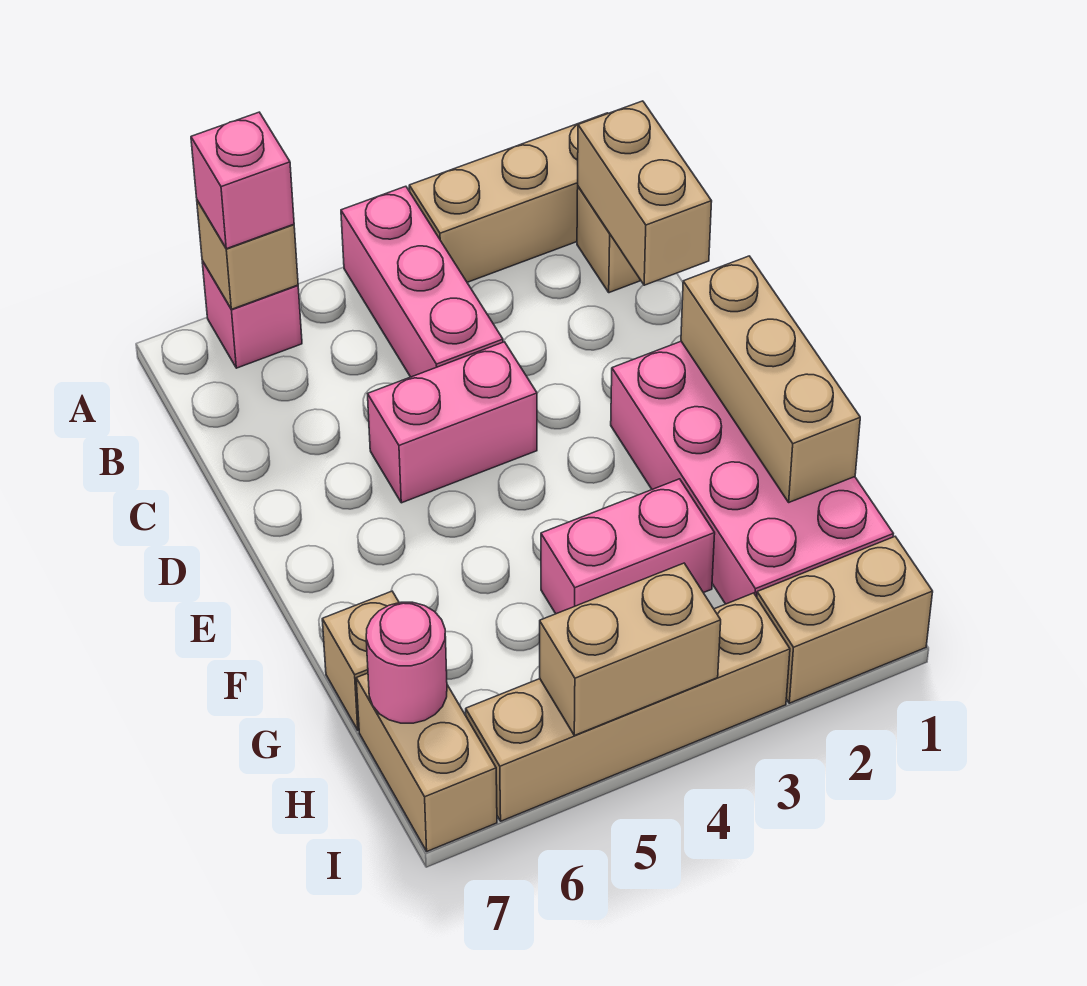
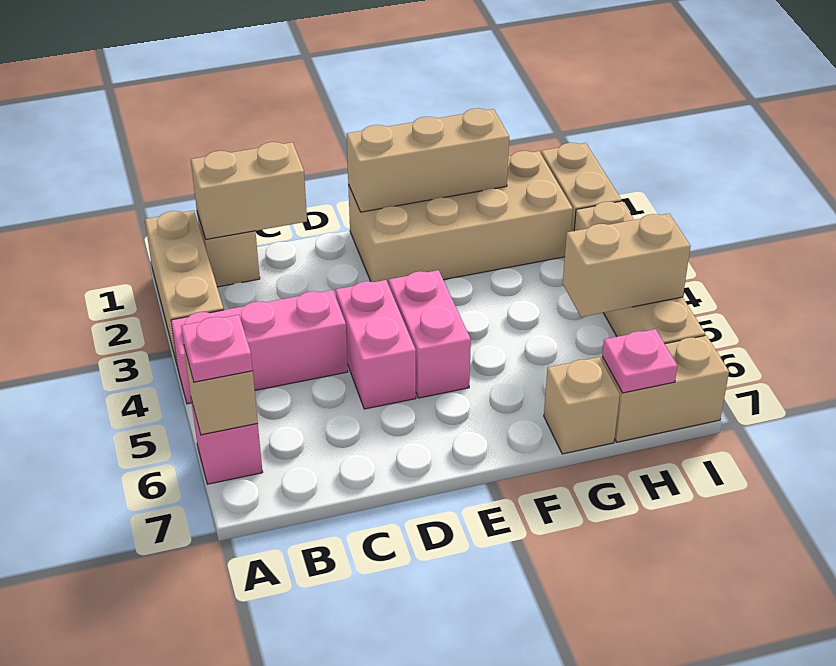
pink brick A6 level 3 -> pink plate A6 level 3
pink brick E1:H2 level 1 -> tan brick E1:H2 level 1
pink brick G3:G4 level 1 -> pink brick E4:E5 level 1
pink round brick H7 level 2 -> pink plate H7 level 2
tan brick I4:I5 level 2 -> tan brick H5:I5 level 2

